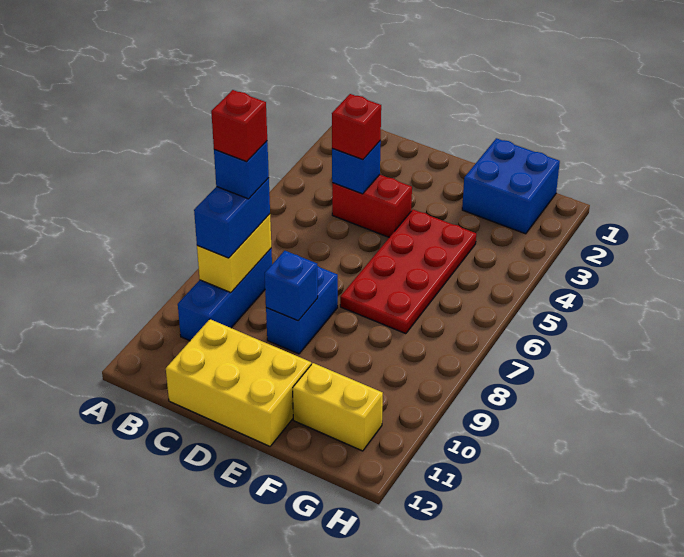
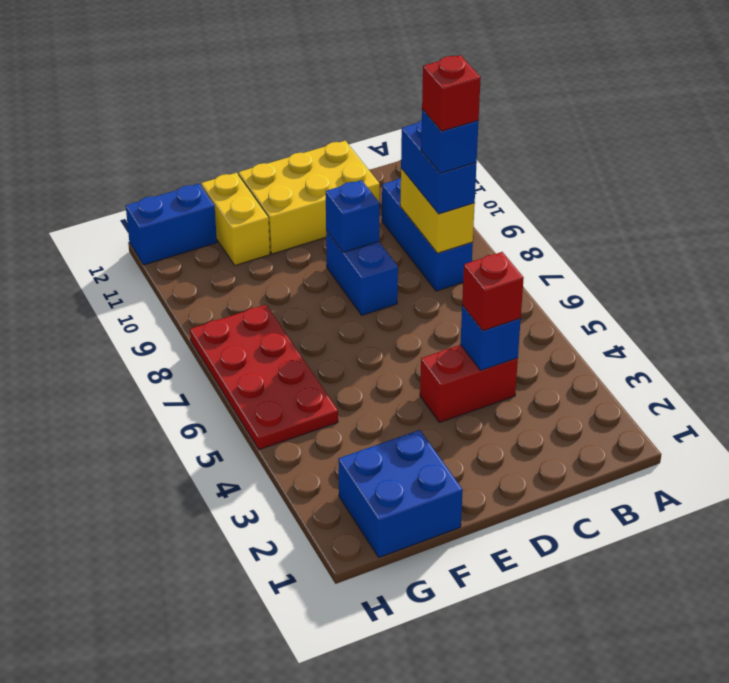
red plate E4:F7 level 1 -> red plate G5:H8 level 1
yellow brick F11:G11 level 1 -> yellow brick F11:F12 level 1
none -> blue brick G12:H12 level 1

